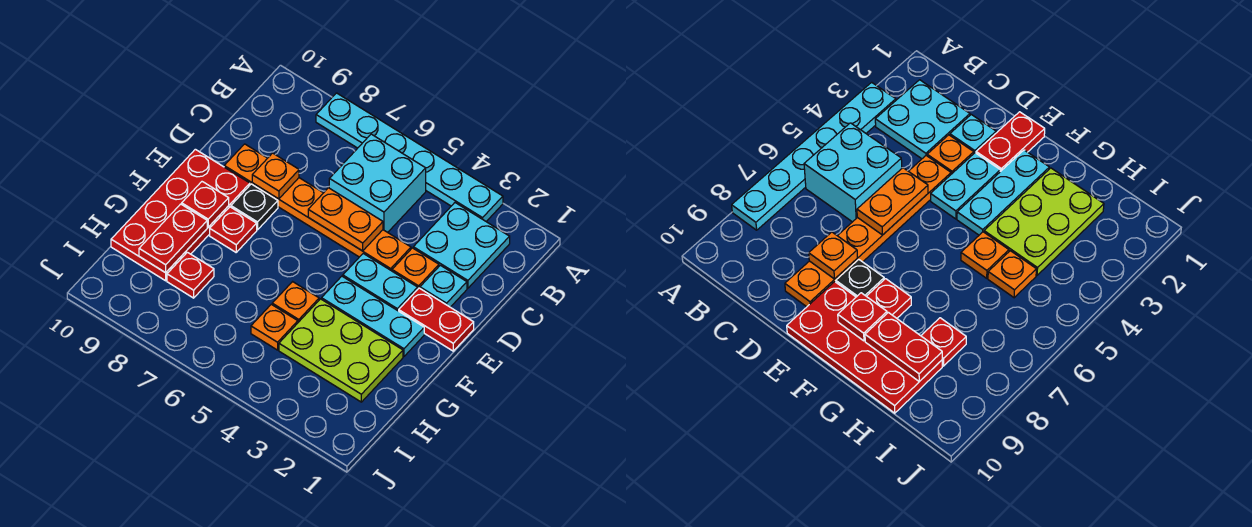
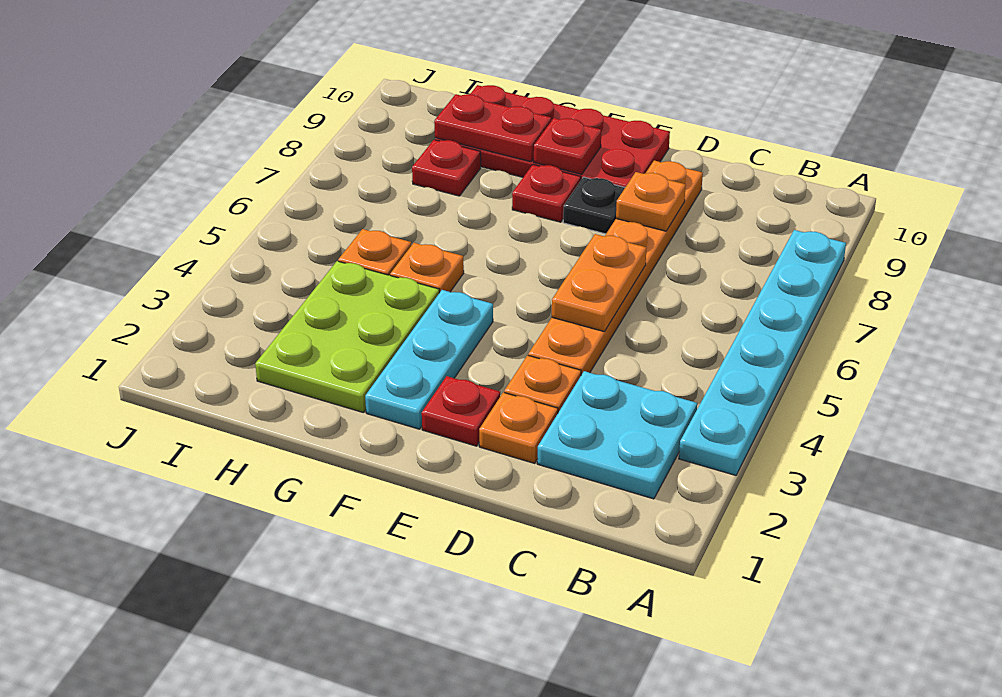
cyan brick B5:C6 level 1 -> none
cyan plate D2 level 1 -> orange plate D2 level 1
red plate E1:E2 level 1 -> red plate E2 level 1
cyan plate E3:E4 level 1 -> none

